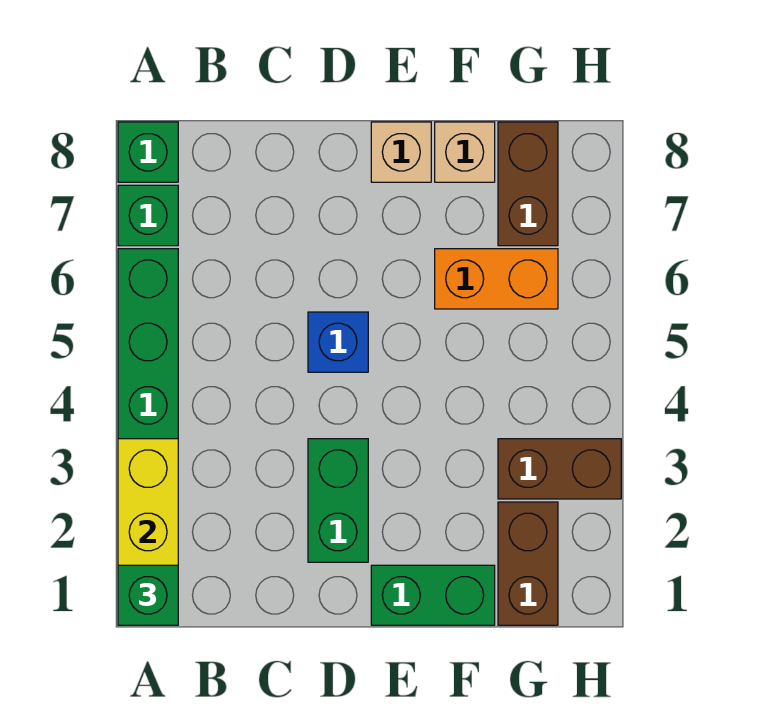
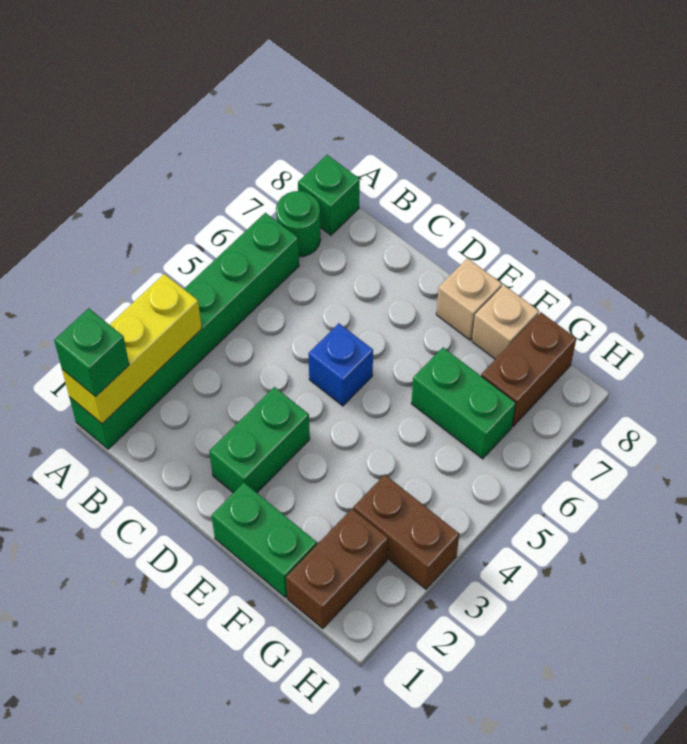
green brick A7 level 1 -> green round brick A7 level 1
orange brick F6:G6 level 1 -> green brick F6:G6 level 1

